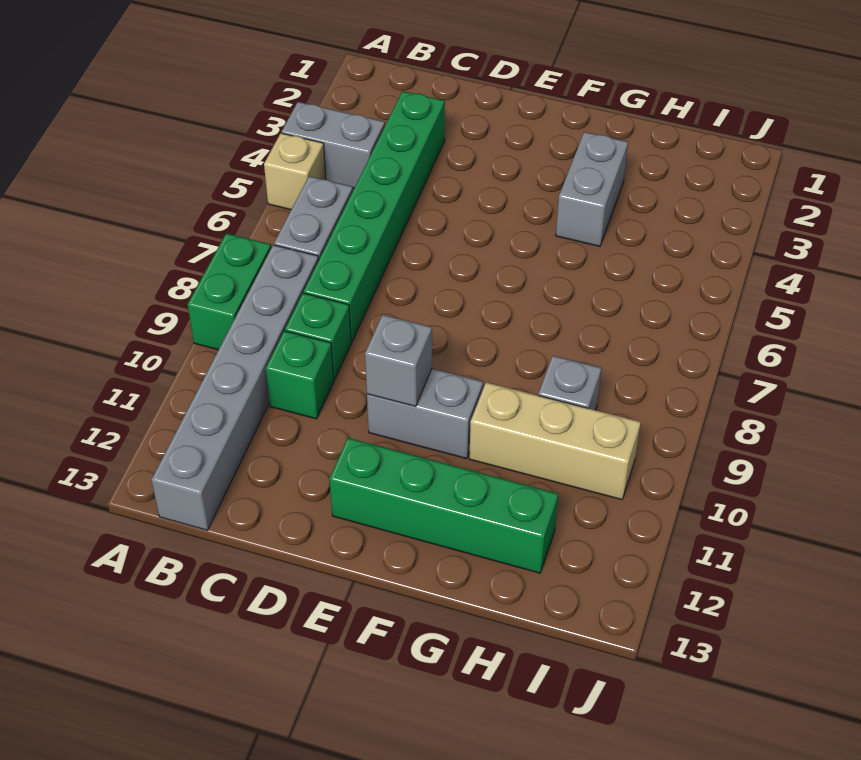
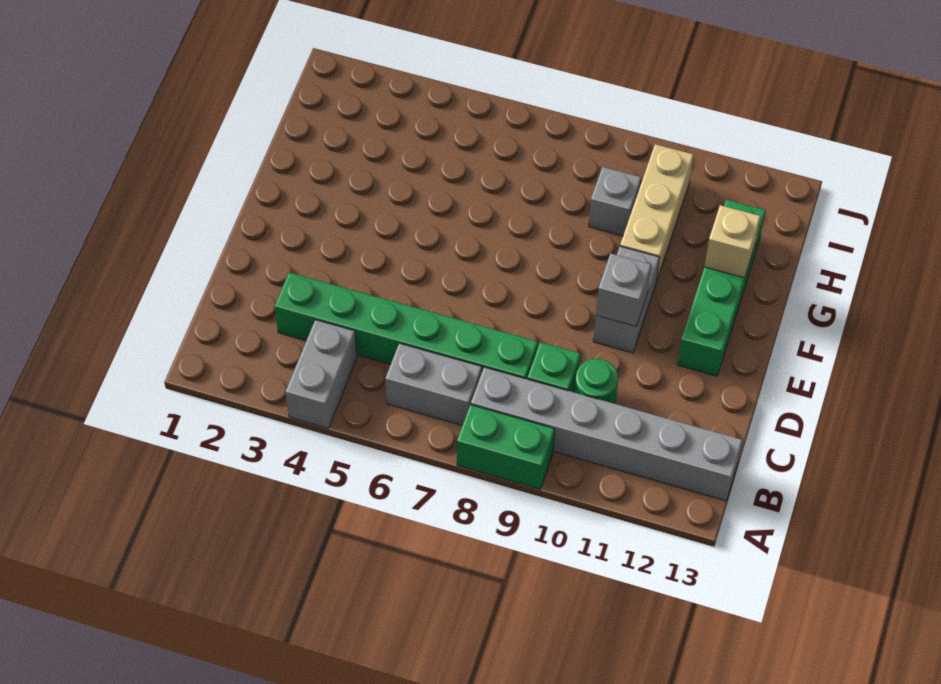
tan brick A5 level 1 -> tan brick G12 level 2
green brick C10 level 1 -> green round brick C10 level 1
grey brick G3:G4 level 1 -> none

